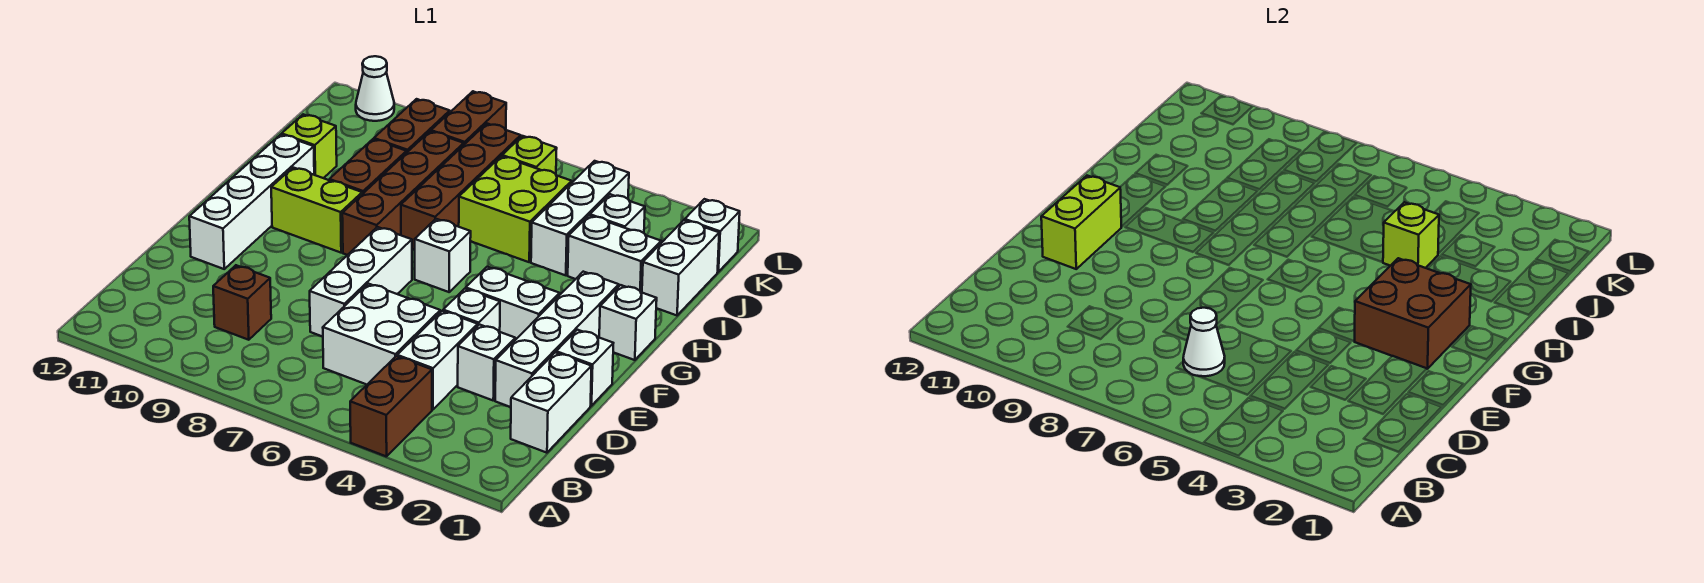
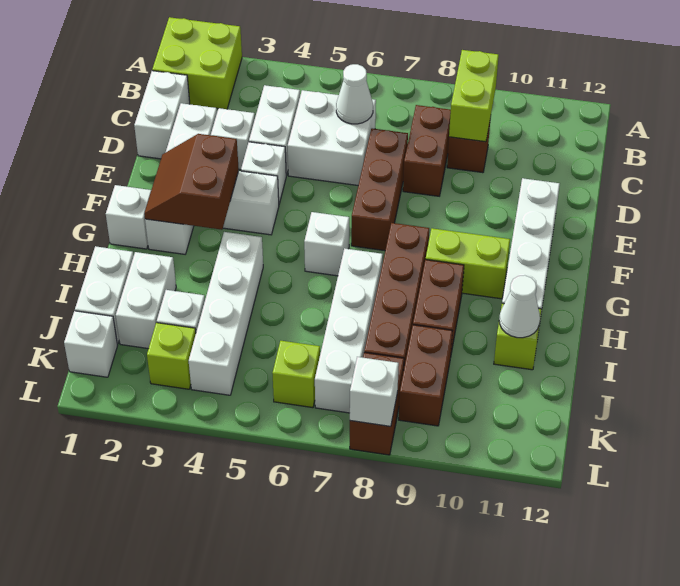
brown brick A4:B4 level 1 -> brown brick C8:D8 level 1
white brick D7:F7 level 1 -> brown brick D7:F7 level 1
white brick E1 level 1 -> white brick L8 level 2
lime brick E11:F11 level 2 -> lime brick B9:C9 level 2
brown brick F2:G3 level 2 -> brown slope F2:G3 level 2 top 3
brown brick H7:K7 level 1 -> white brick H7:K7 level 1
white brick I2:I3 level 1 -> white brick I2:J2 level 1
white brick I4:K4 level 1 -> white brick H4:K4 level 1
lime brick I4 level 2 -> lime brick K3 level 1
lime brick I5:J6 level 1 -> lime brick A1:B2 level 1
white cone L11 level 1 -> white cone I11 level 2

